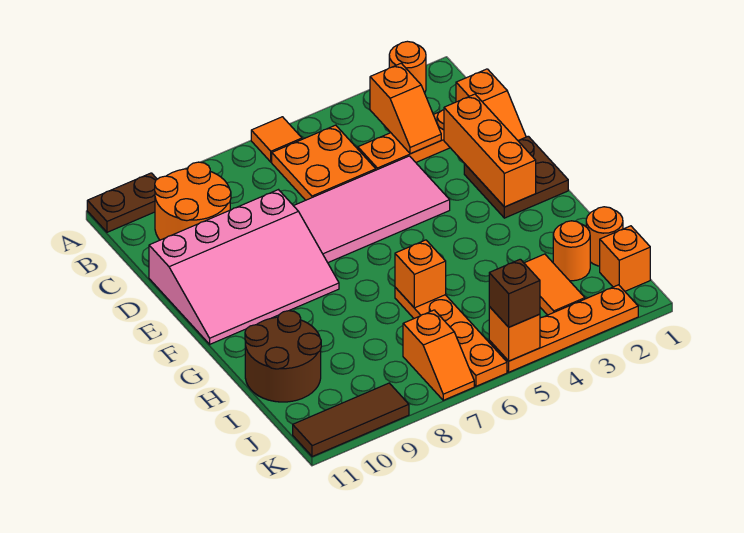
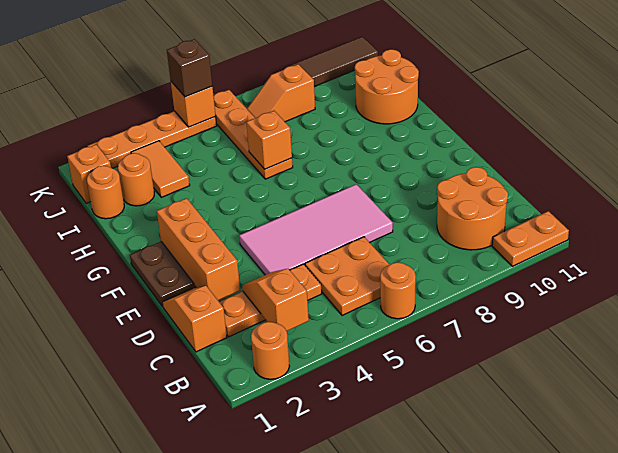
orange tile A6 level 1 -> orange round brick A6 level 1
brown plate A10:A11 level 1 -> orange plate A10:A11 level 1
pink slope D8:F11 level 1 top D -> none
brown round brick H10:I11 level 1 -> orange round brick H10:I11 level 1
orange slope J7:K7 level 1 top J -> orange slope J7:J8 level 1 top 8

